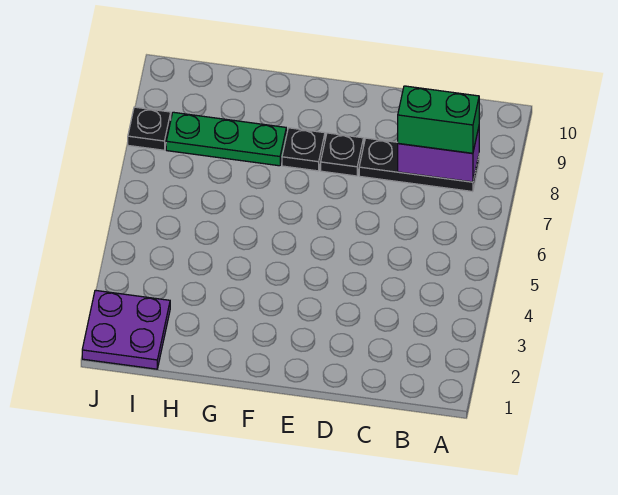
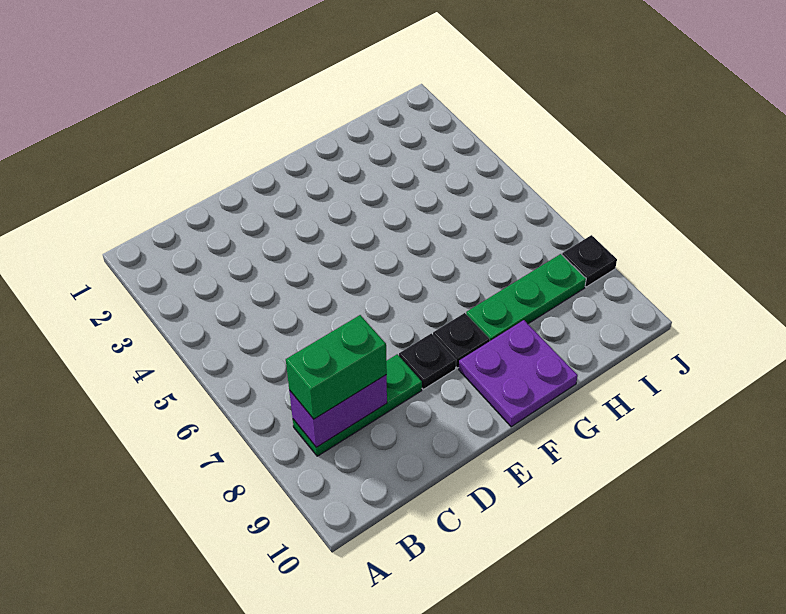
black plate B8:D8 level 1 -> green plate B8:D8 level 1
purple plate I1:J2 level 1 -> purple plate F9:G10 level 1

